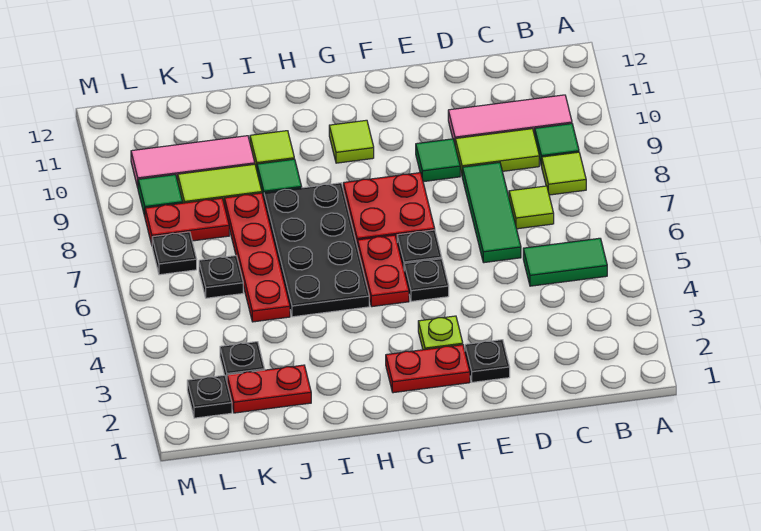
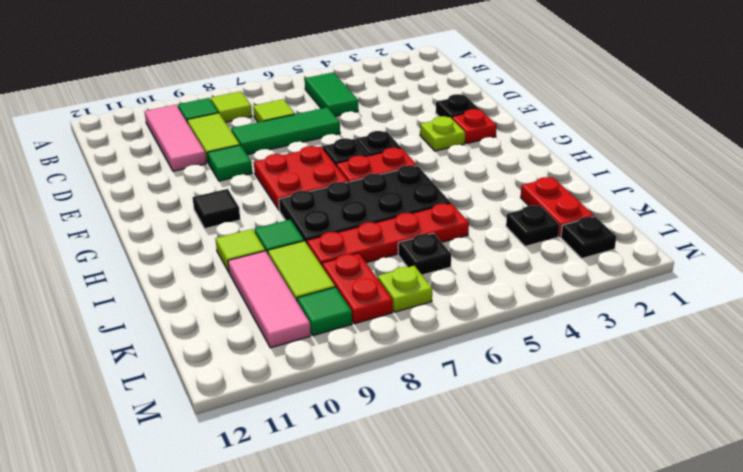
red plate F2:G2 level 1 -> red plate F2 level 1
lime tile G10 level 1 -> black tile G10 level 1
black plate L7 level 1 -> lime plate L7 level 1

